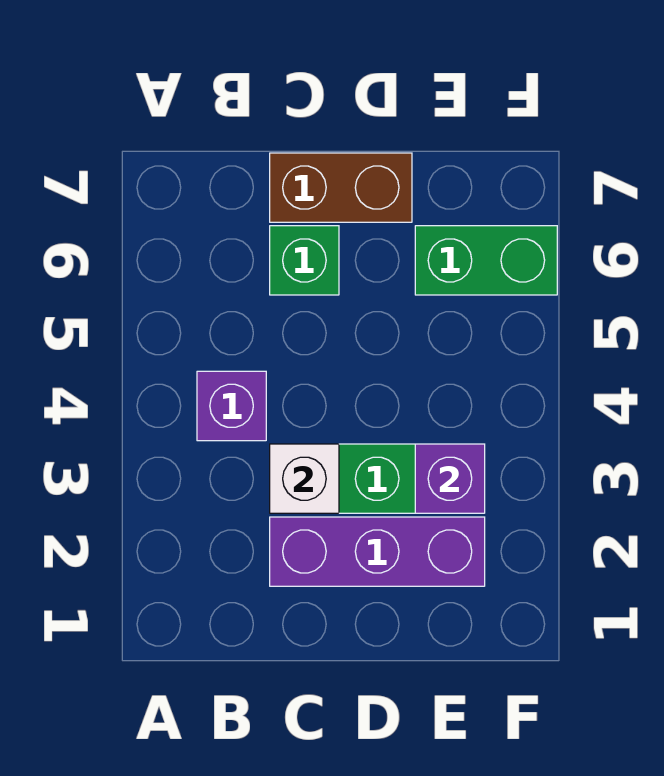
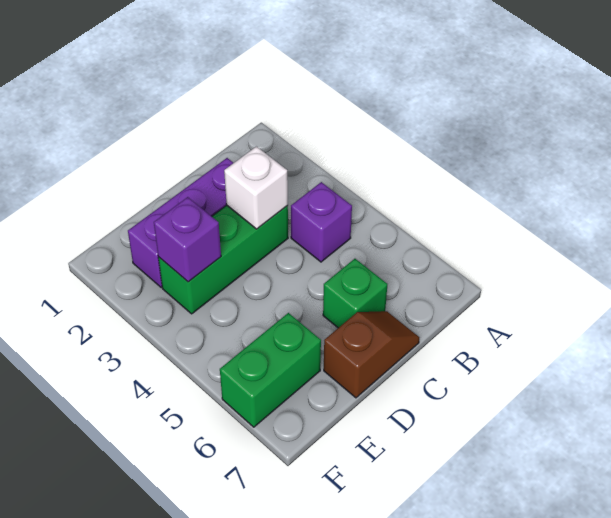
brown brick C7:D7 level 1 -> brown slope C7:D7 level 1 top D

